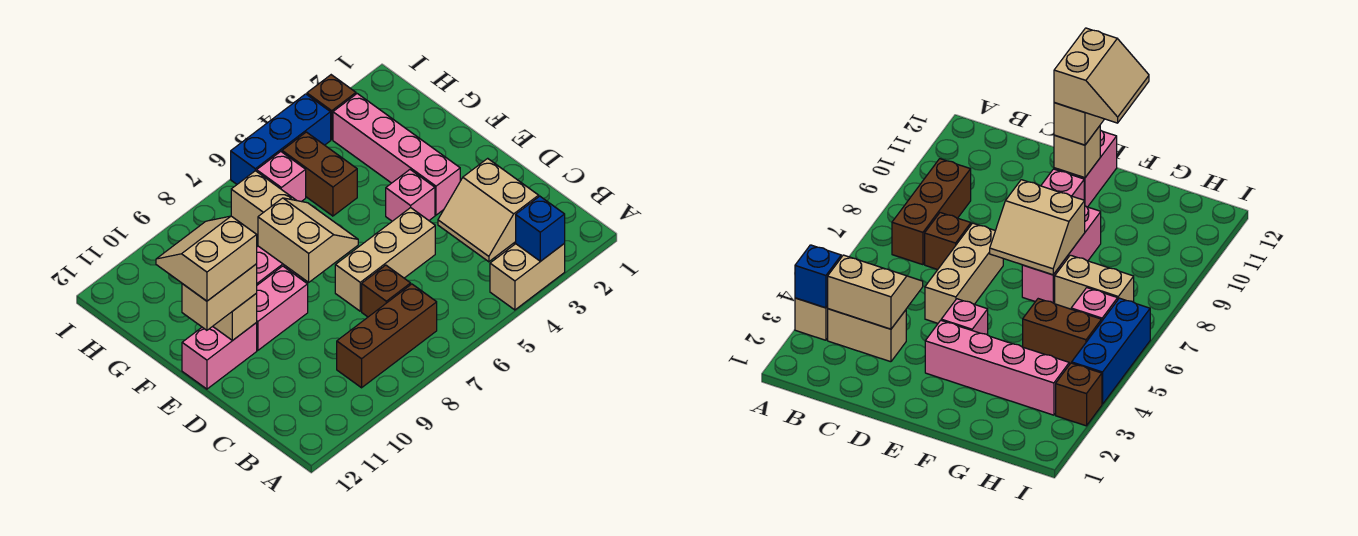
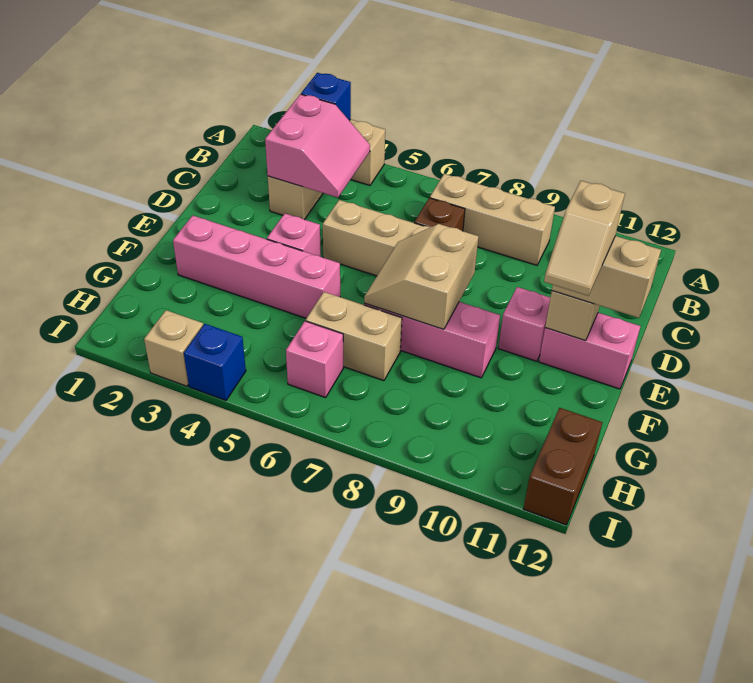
tan slope B3:C4 level 2 top 3 -> pink slope B3:C4 level 2 top 3
brown brick B7:B9 level 1 -> tan brick B7:B9 level 1
pink brick E3:H3 level 1 -> pink brick F2:F5 level 1
pink brick E9:E10 level 1 -> pink brick E10 level 1
tan slope E11:F12 level 4 top E -> tan slope E11:F11 level 4 top E
brown brick G5:H5 level 1 -> brown brick H12:I12 level 1
tan brick G7:H7 level 1 -> tan brick G6:G7 level 1
brown brick I3 level 1 -> tan brick I3 level 1
blue brick I4:I6 level 1 -> blue brick I4 level 1

